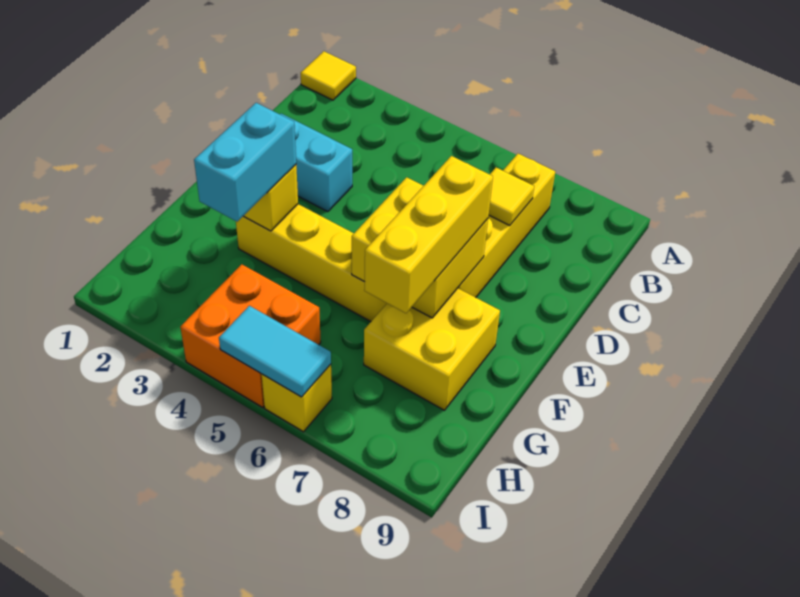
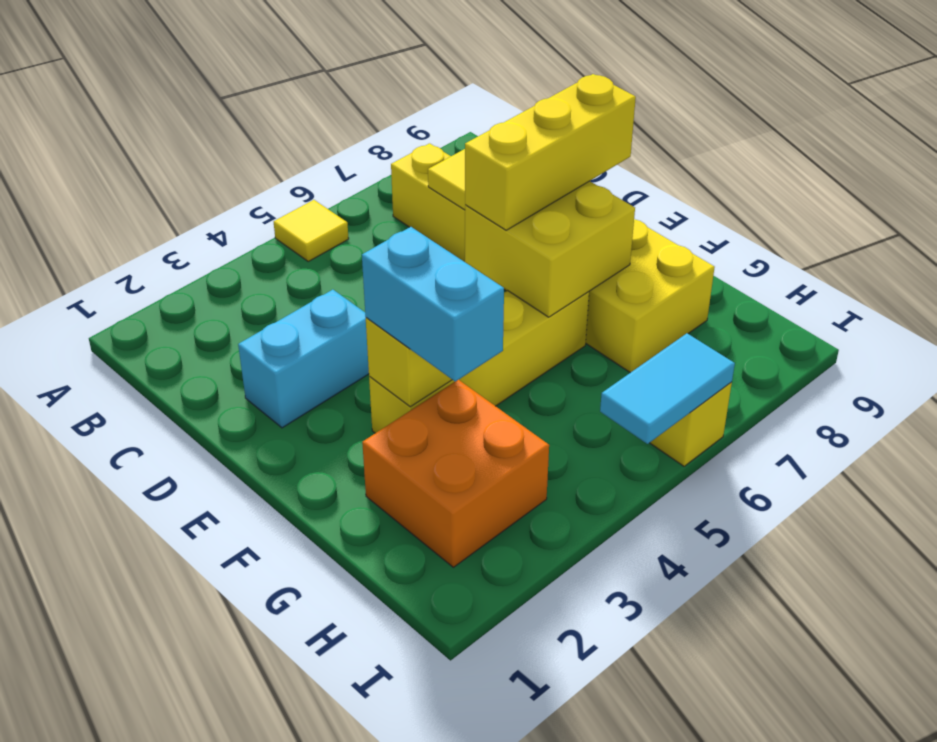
yellow tile A1 level 1 -> yellow tile A5 level 1
yellow brick E7:G7 level 3 -> yellow brick E6:E8 level 3
orange brick H4:I5 level 1 -> orange brick G2:H3 level 1

